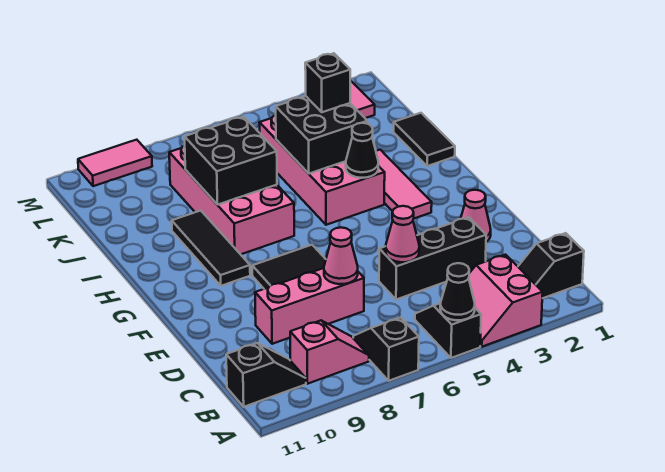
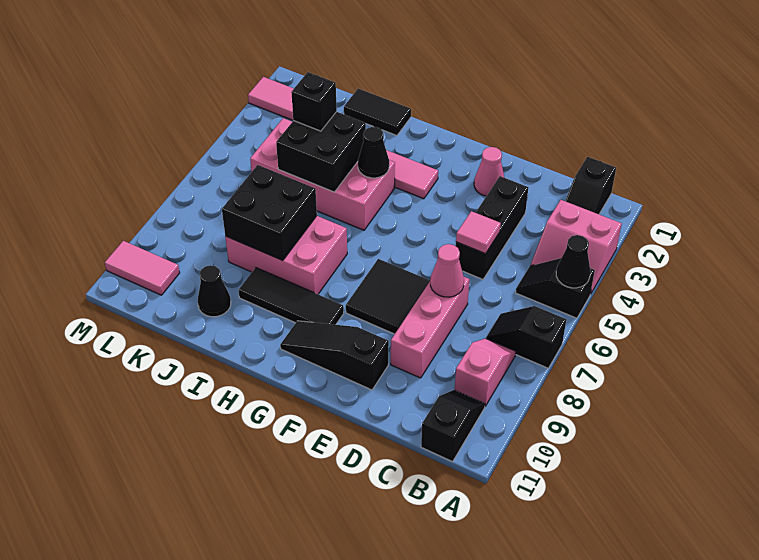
pink cone D5 level 2 -> pink tile D5 level 2
none -> black slope E10:G10 level 1 top E
pink brick H7:K8 level 1 -> pink brick H7:J8 level 1
none -> black cone J10 level 1
pink tile M9:M10 level 1 -> pink tile L10:M10 level 1

